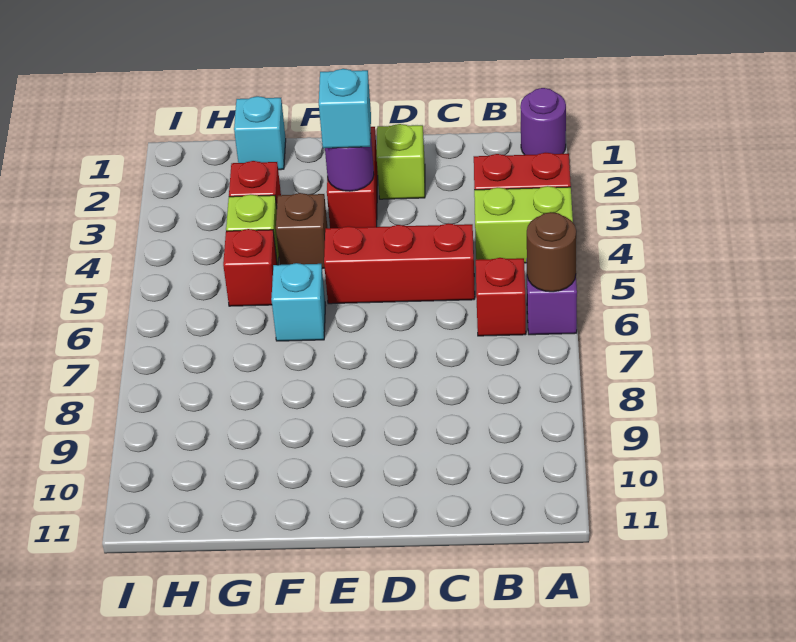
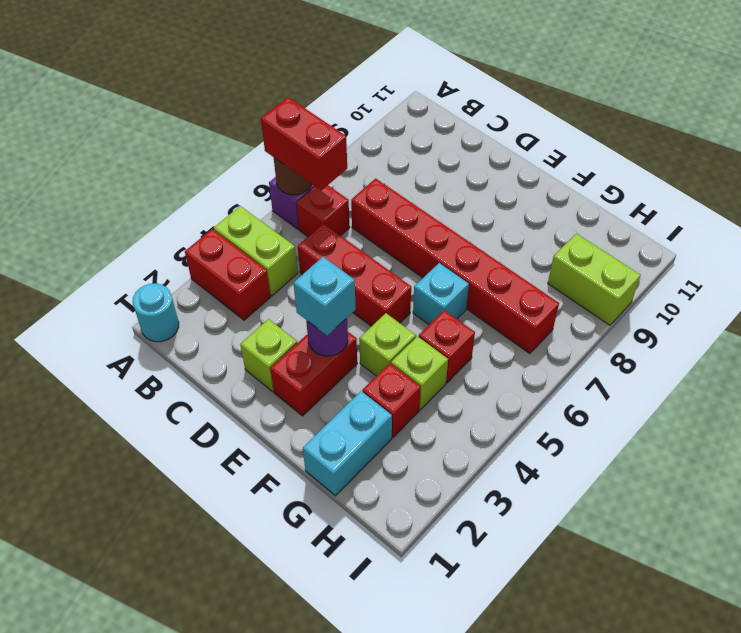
purple round brick A1 level 1 -> cyan round brick A1 level 1
none -> red brick A6:B6 level 3
none -> red brick C7:H7 level 1
brown brick F4 level 1 -> lime brick F4 level 1
cyan brick G1 level 1 -> cyan brick G1:G2 level 1
none -> lime brick H9:I9 level 1

